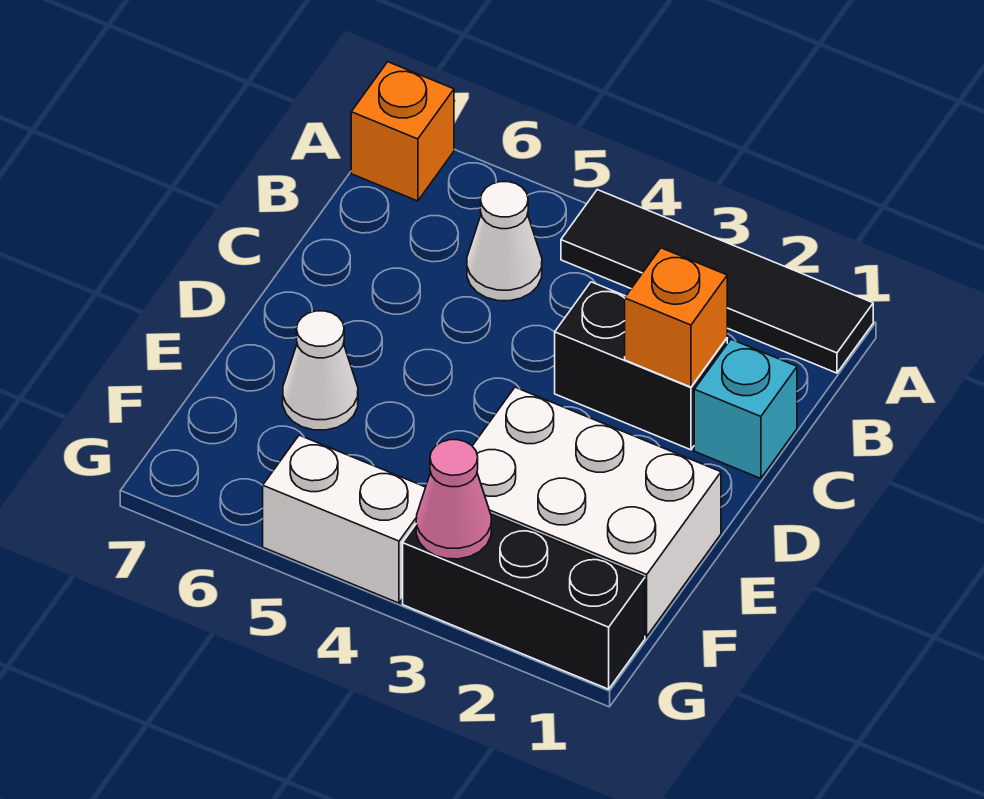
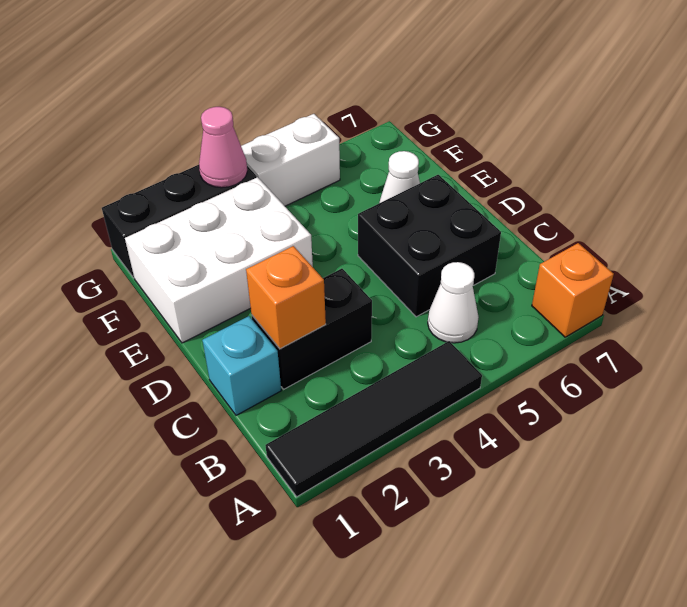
none -> black brick C5:D6 level 1

